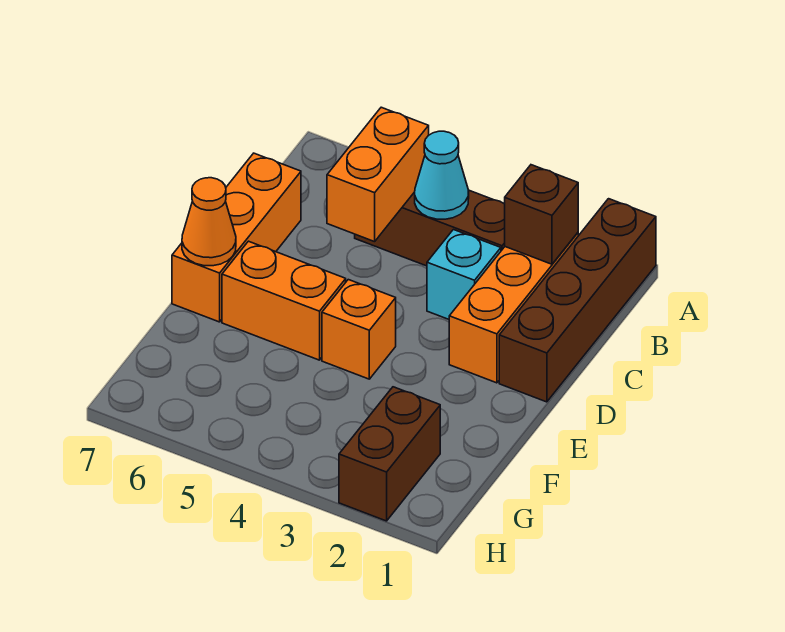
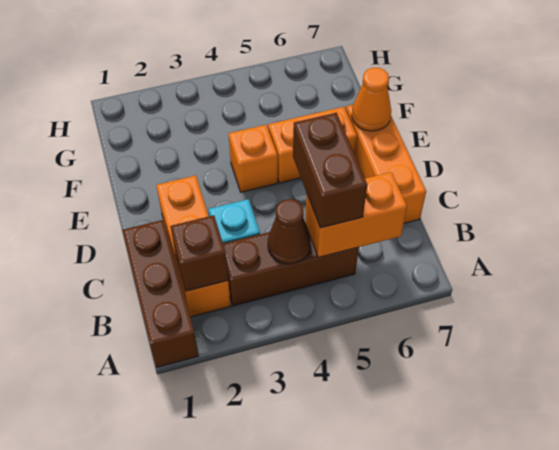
brown brick A1:D1 level 1 -> brown brick A1:C1 level 1
cyan cone B4 level 2 -> brown cone B4 level 2
orange brick B5:C5 level 2 -> orange brick B5:B6 level 2
brown brick G2:H2 level 1 -> brown brick B5:C5 level 3

